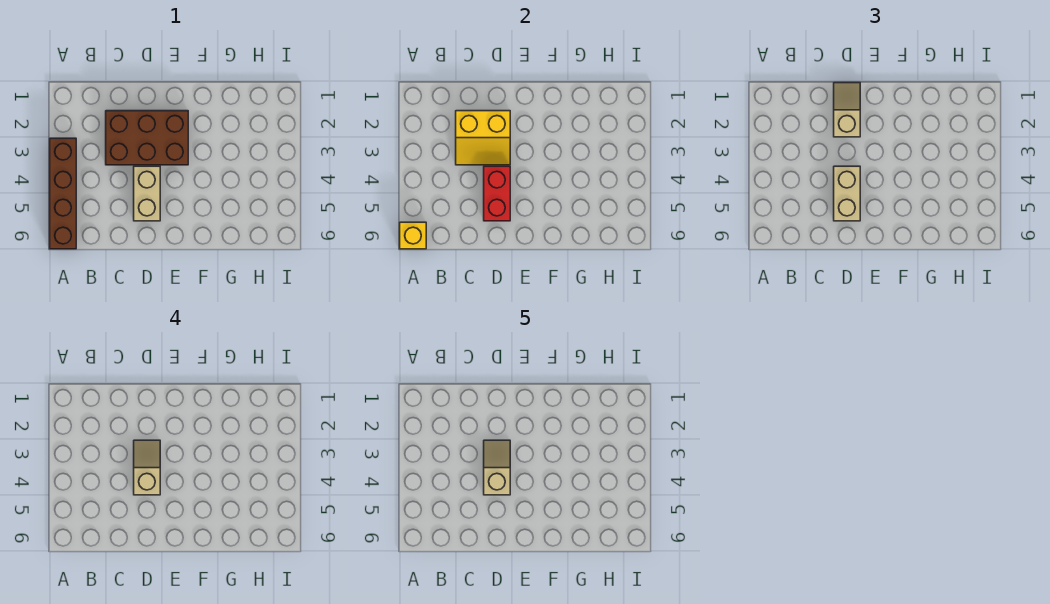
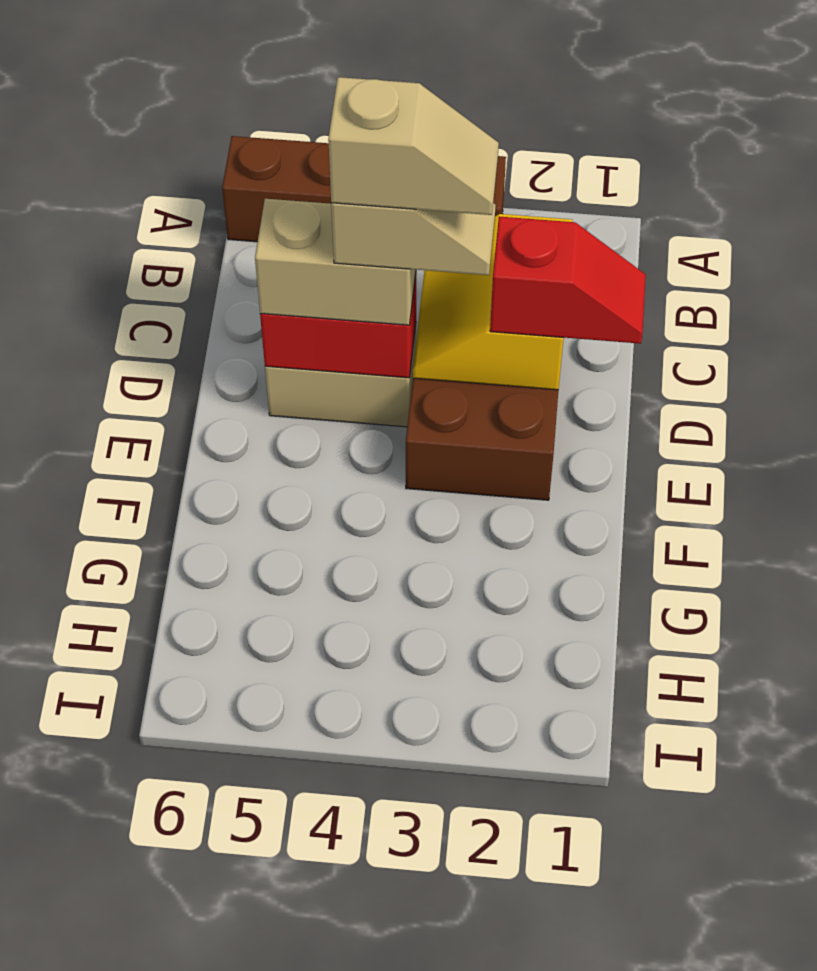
yellow brick A6 level 2 -> none
tan slope D1:D2 level 3 top 2 -> red slope D1:D2 level 3 top 2

